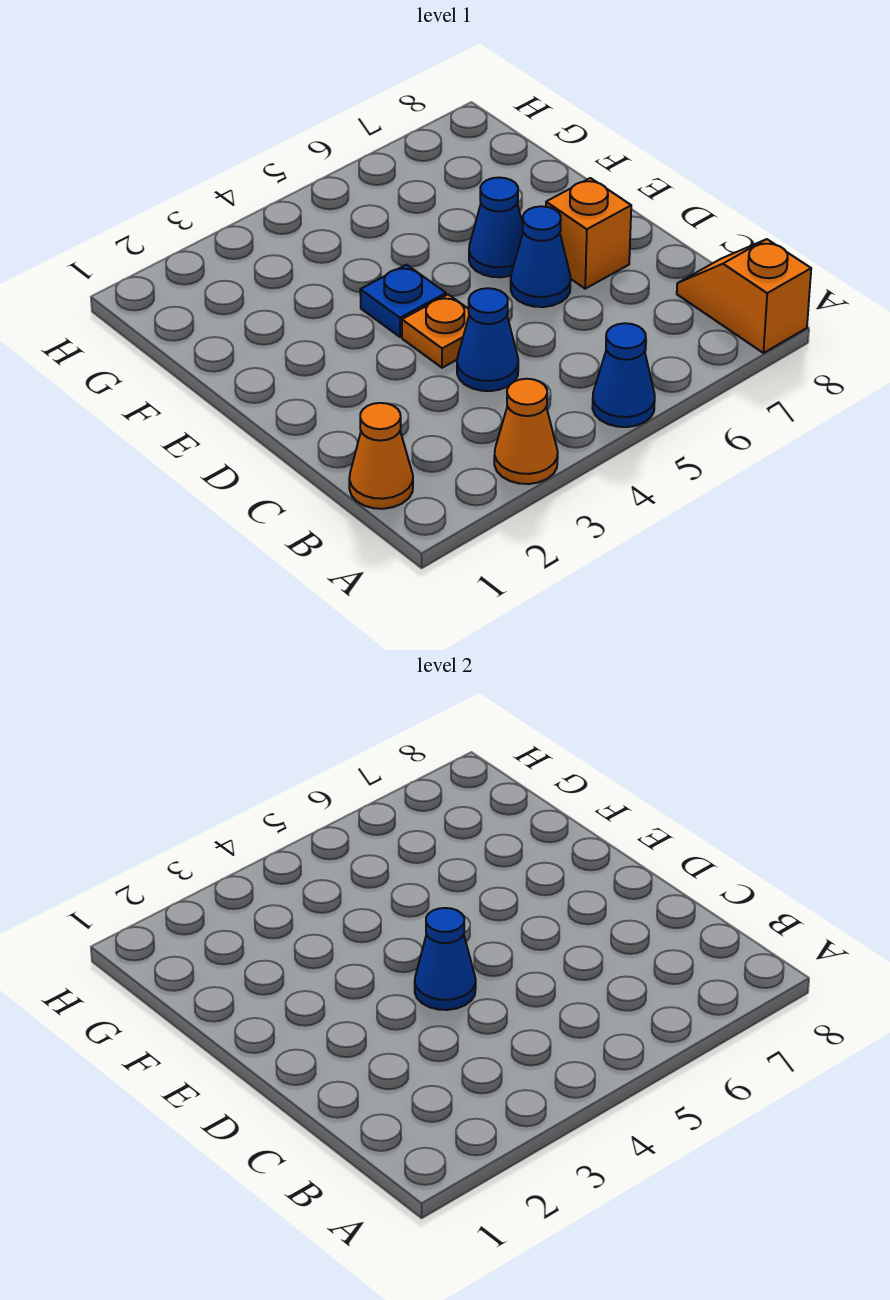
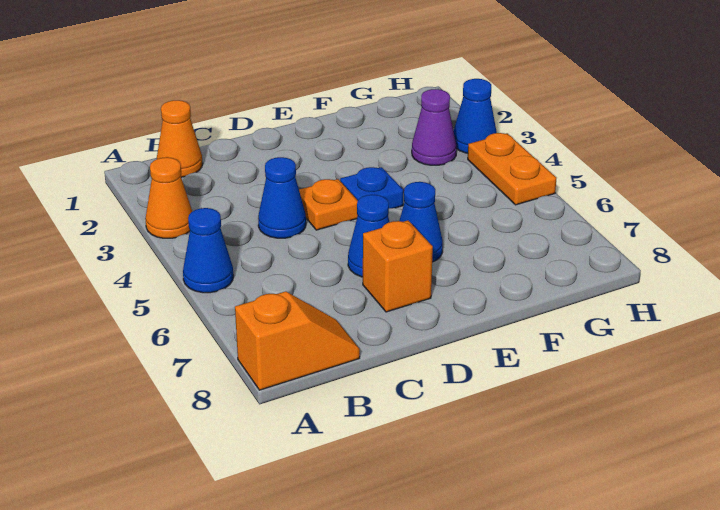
blue cone D4 level 2 -> blue cone H3 level 1
none -> purple cone G3 level 1
none -> orange plate H4:H5 level 1

